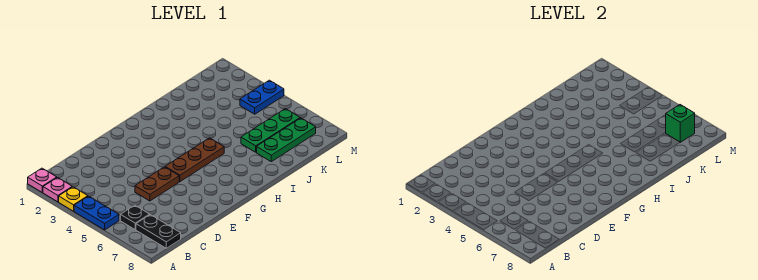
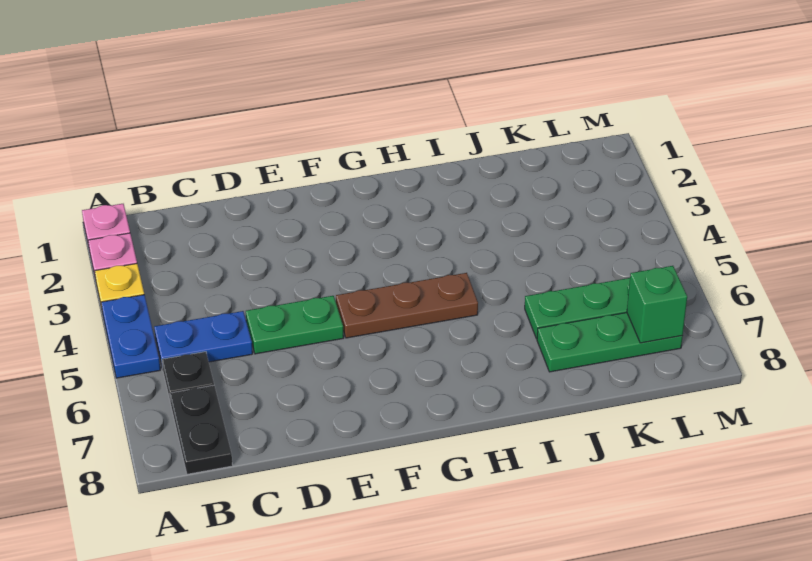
brown plate D5:E5 level 1 -> green plate D5:E5 level 1
blue plate L4:M4 level 1 -> blue plate B5:C5 level 1

